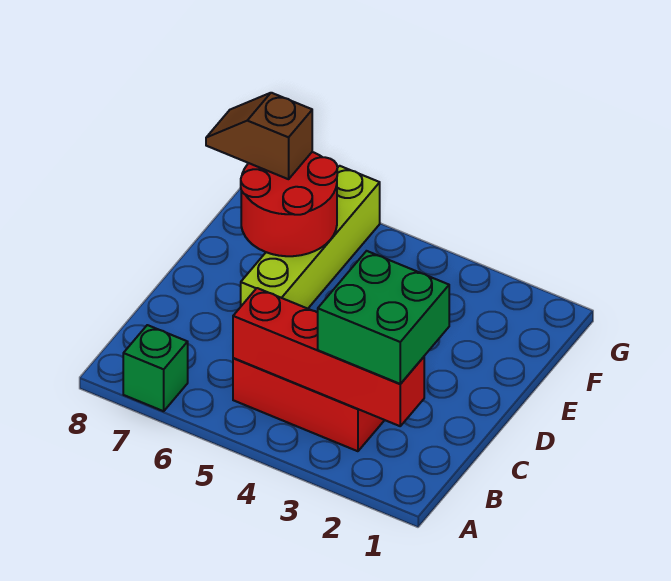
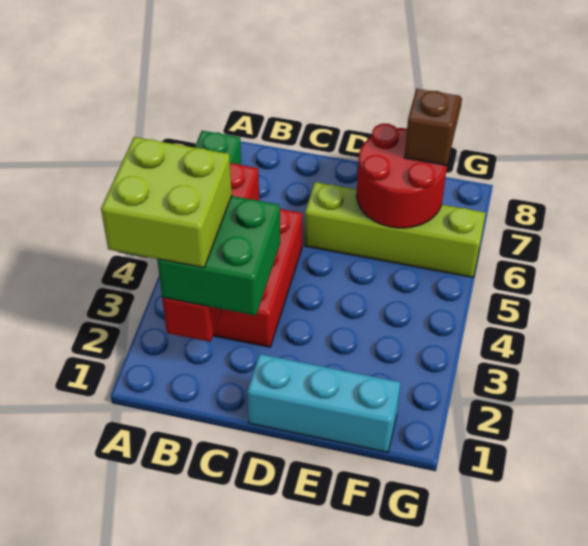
none -> lime brick A2:B3 level 4
none -> cyan brick D1:F1 level 1

